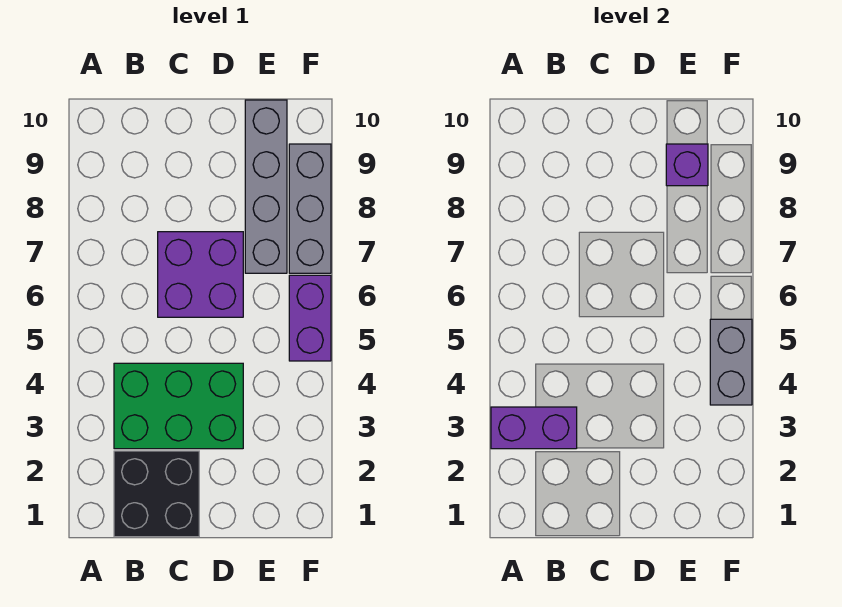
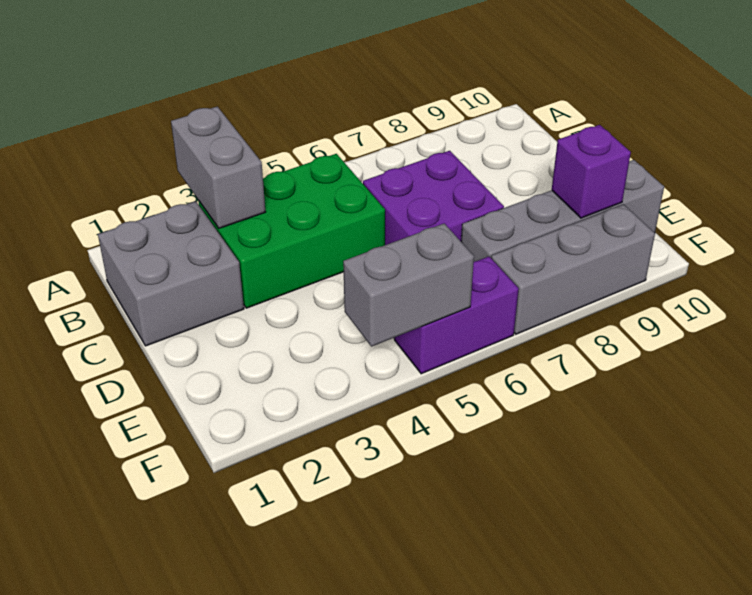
purple brick A3:B3 level 2 -> grey brick A3:B3 level 2
black brick B1:C2 level 1 -> grey brick B1:C2 level 1
green brick B3:D4 level 1 -> green brick B3:C5 level 1

